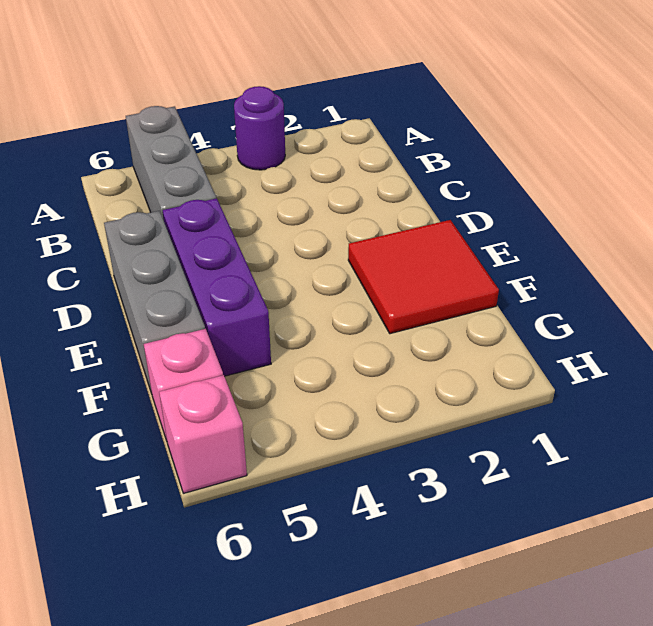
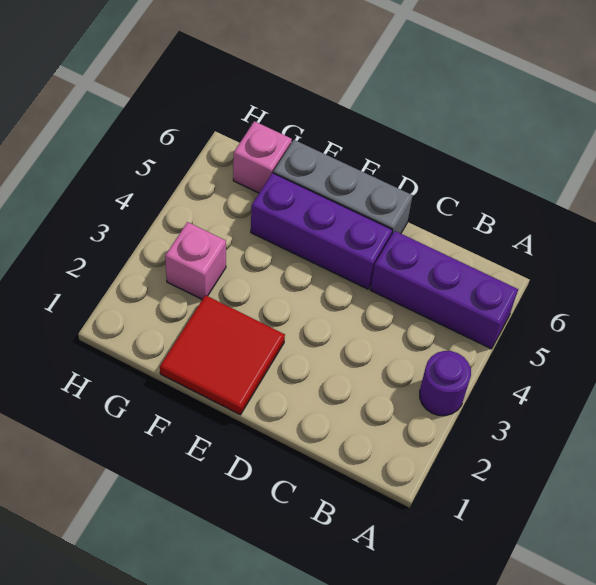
grey brick A5:C5 level 1 -> purple brick A5:C5 level 1
pink brick H6 level 1 -> pink brick G3 level 1

